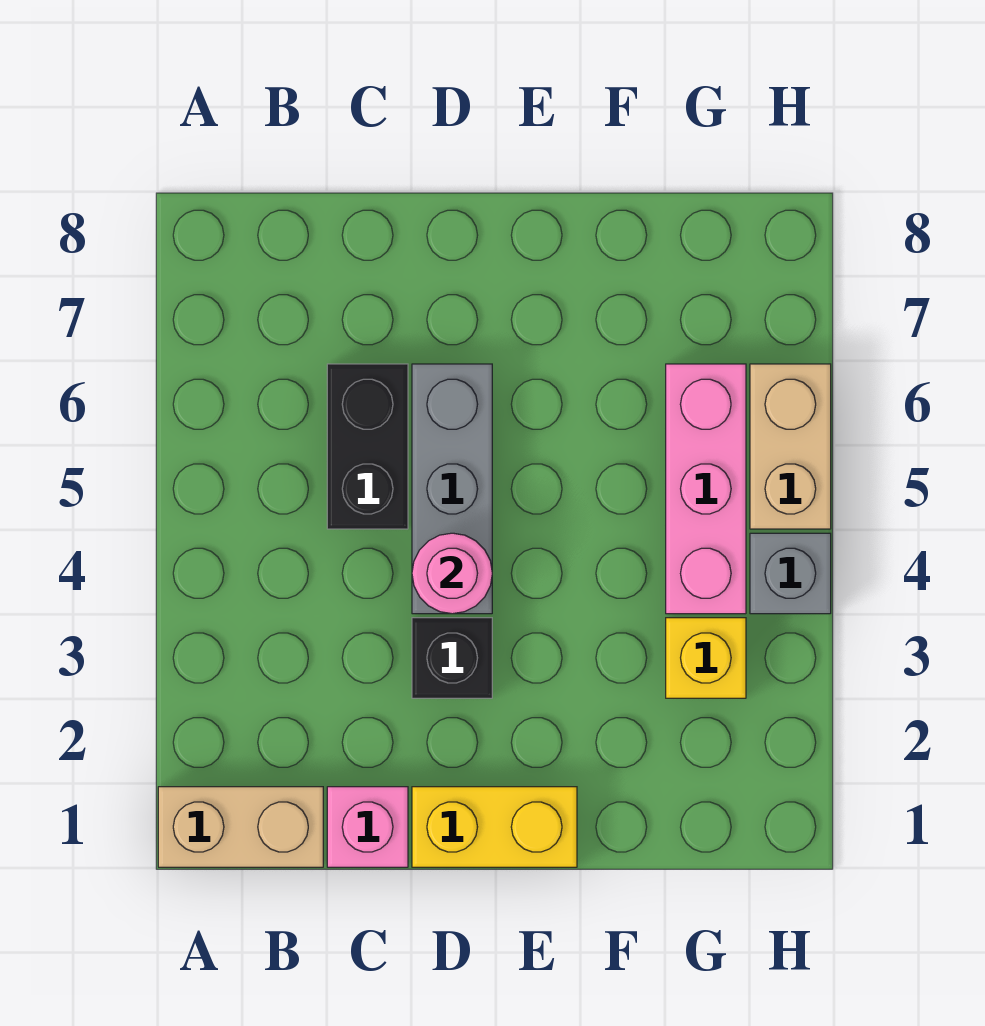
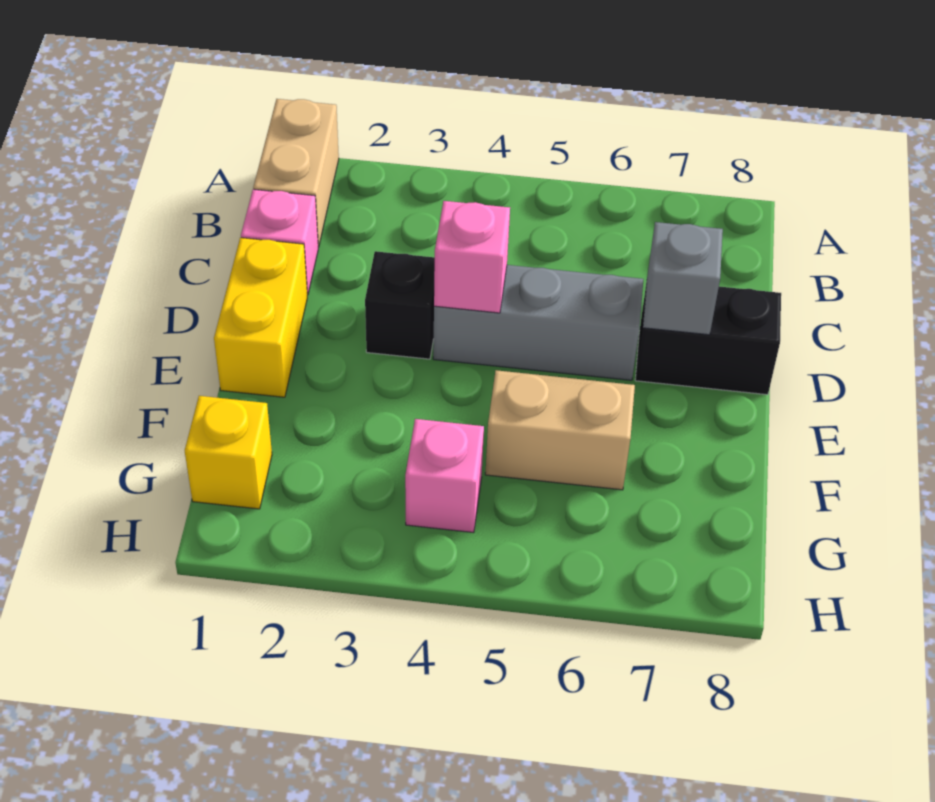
black brick C5:C6 level 1 -> black brick D7:D8 level 1
pink round brick D4 level 2 -> pink brick D4 level 2
yellow brick G3 level 1 -> yellow brick G1 level 1
pink brick G4:G6 level 1 -> pink brick G4 level 1
grey brick H4 level 1 -> grey brick D7 level 2
tan brick H5:H6 level 1 -> tan brick F5:F6 level 1

